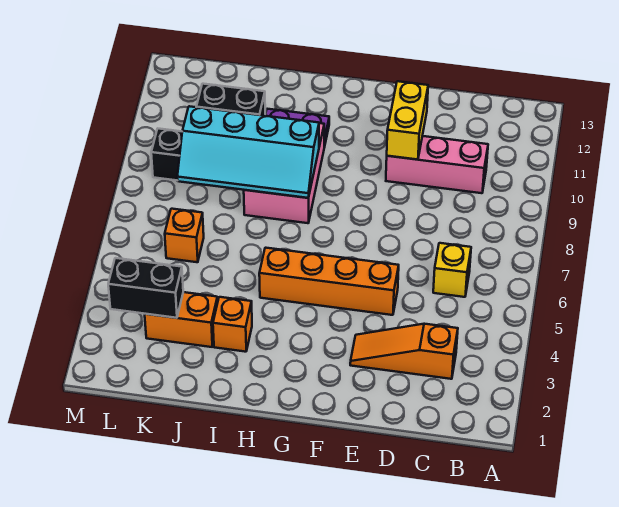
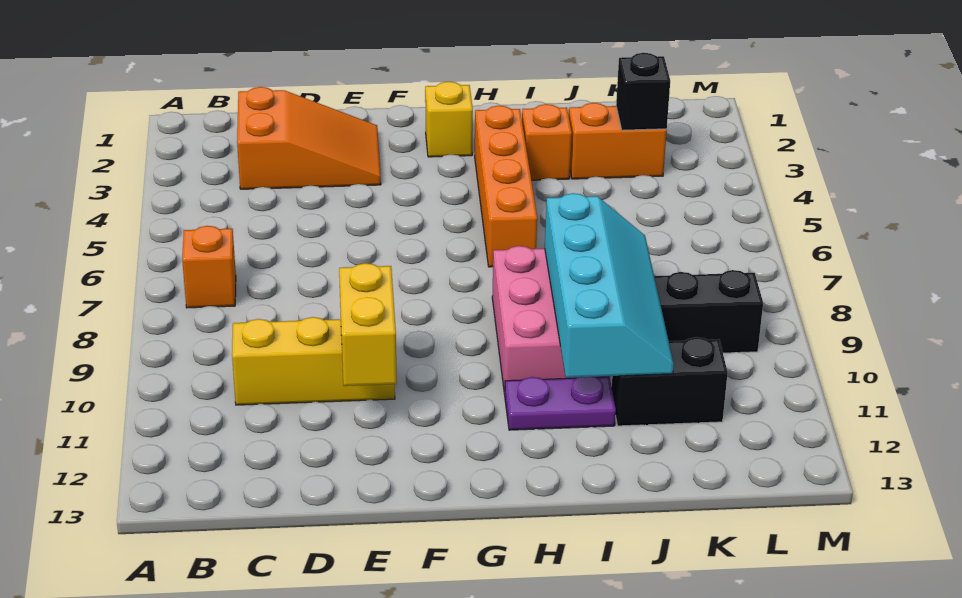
orange slope C3:E3 level 1 top C -> orange slope C2:E3 level 1 top C
yellow brick C6 level 1 -> yellow brick G2 level 1
pink brick C10:E10 level 1 -> yellow brick C10:E10 level 1
orange brick E5:H5 level 1 -> orange brick H3:H6 level 1
cyan slope H8:K9 level 2 top 9 -> cyan slope I8:J11 level 2 top I
black brick K3:L3 level 2 -> black brick K3 level 2
orange brick K6 level 1 -> orange brick B7 level 1

